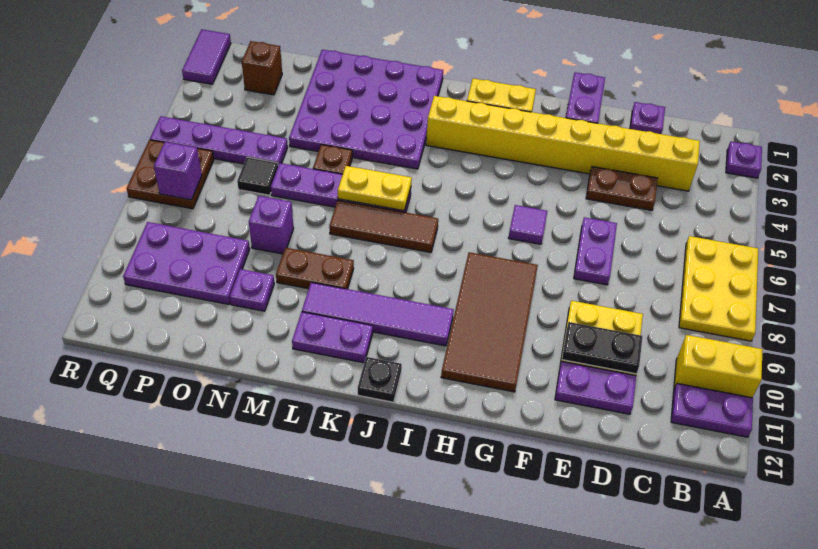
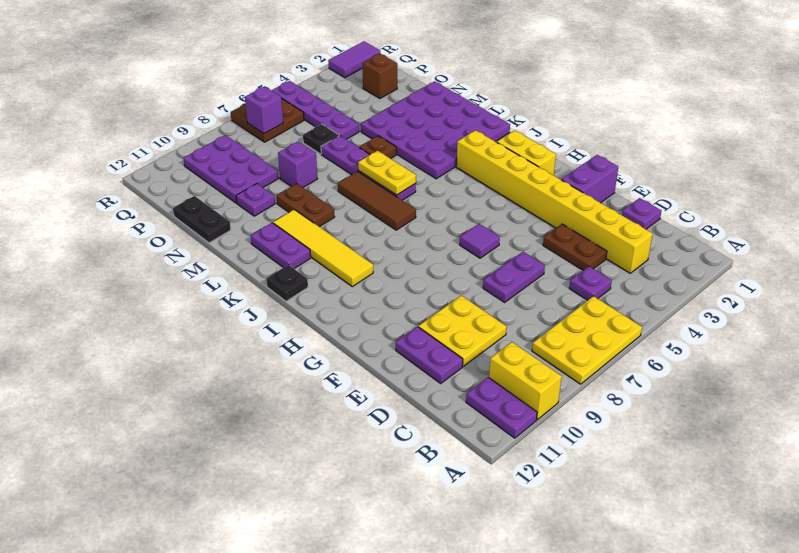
purple plate A2 level 1 -> purple plate C5 level 1
black plate D10:E10 level 2 -> black plate N12:O12 level 1
brown tile G8:H11 level 1 -> none
purple tile I10:L10 level 1 -> yellow tile I10:L10 level 1
black tile O6 level 1 -> black plate O6 level 1

